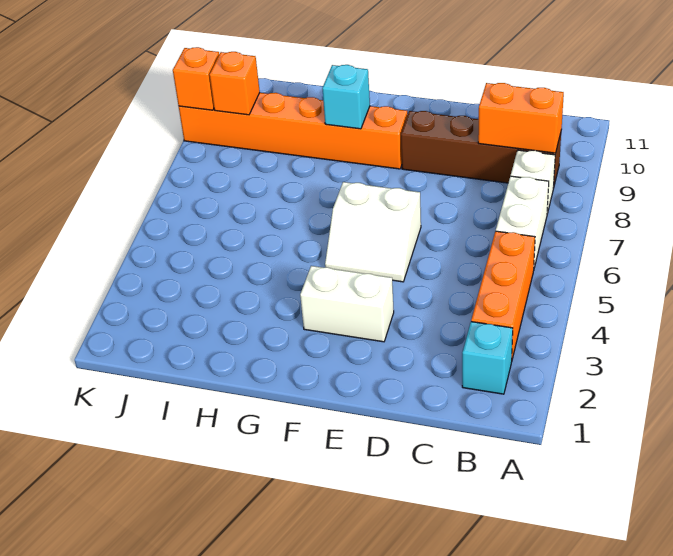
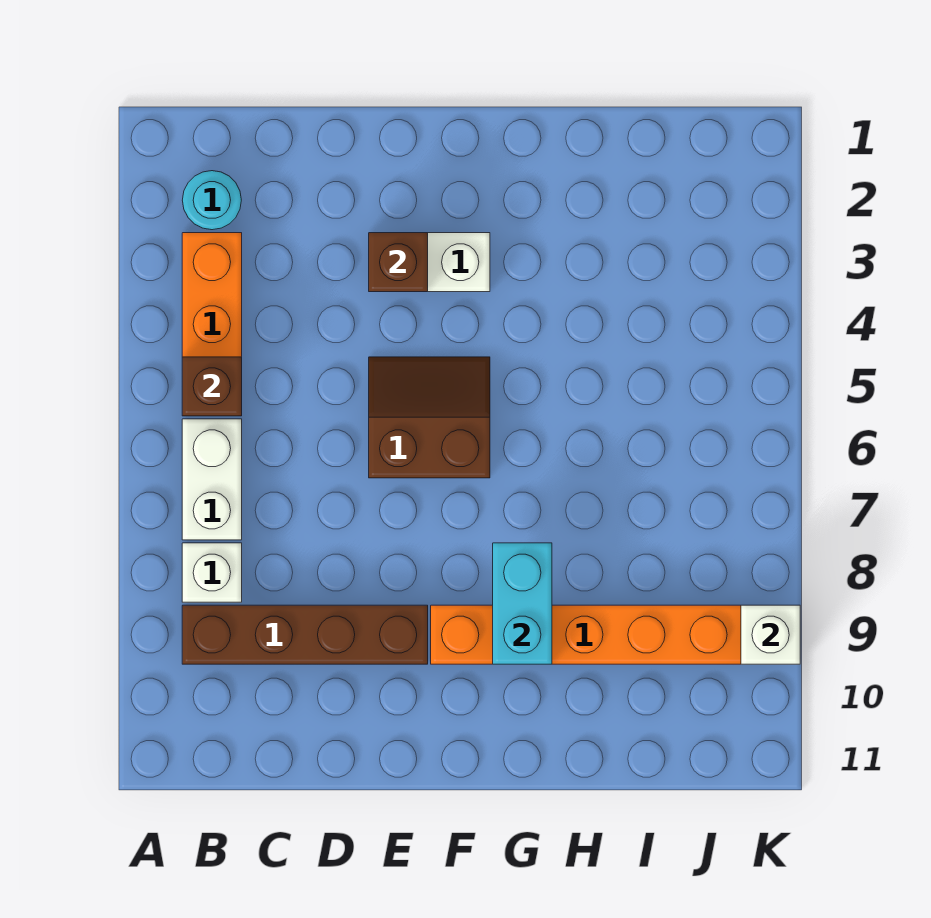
cyan brick B2 level 1 -> cyan round brick B2 level 1
none -> brown brick B5 level 2
orange brick B9:C9 level 2 -> none
none -> brown brick E3 level 2
white slope E5:F6 level 1 top 6 -> brown slope E5:F6 level 1 top 6
cyan brick G9 level 2 -> cyan brick G8:G9 level 2
orange brick J9 level 2 -> none
orange brick K9 level 2 -> white brick K9 level 2

